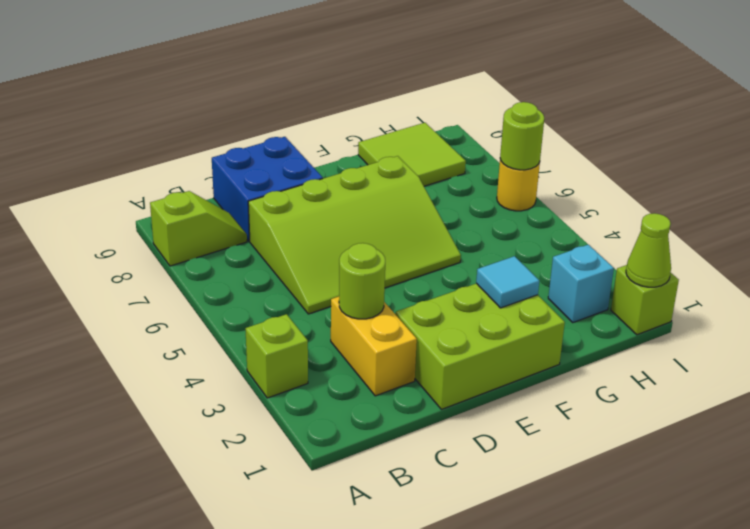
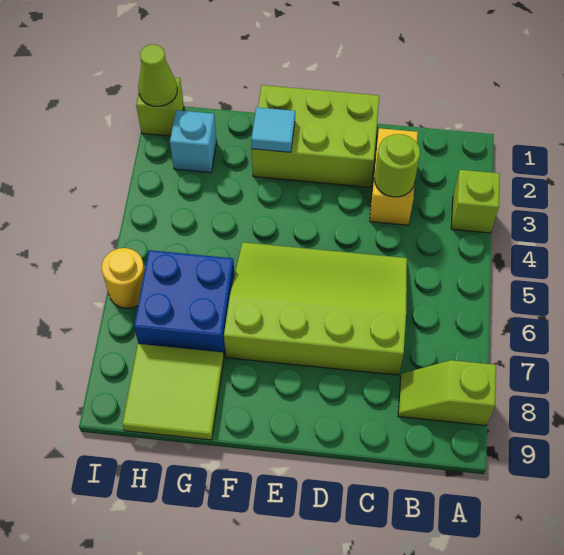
blue brick C8:D9 level 1 -> blue brick G6:H7 level 1
lime round brick I6 level 2 -> none

